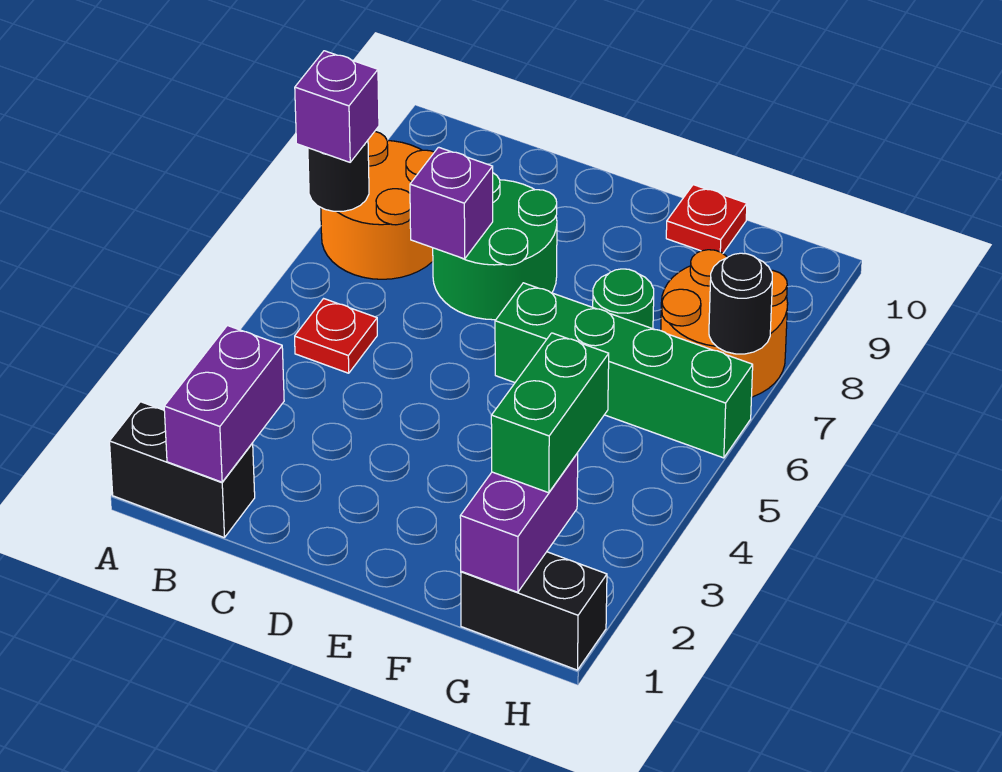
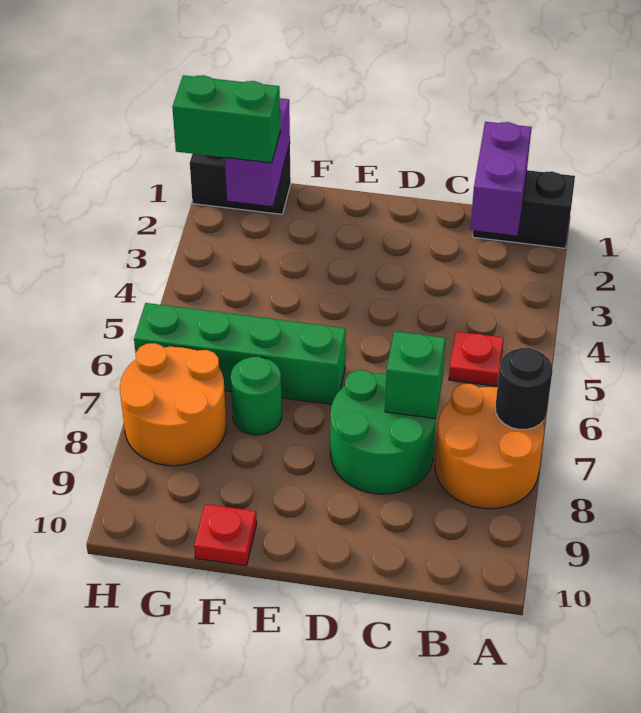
purple brick A7 level 3 -> none
purple brick C7 level 2 -> green brick C7 level 2
green brick G2:G3 level 3 -> green brick G2:H2 level 3
black round brick H7 level 2 -> none

